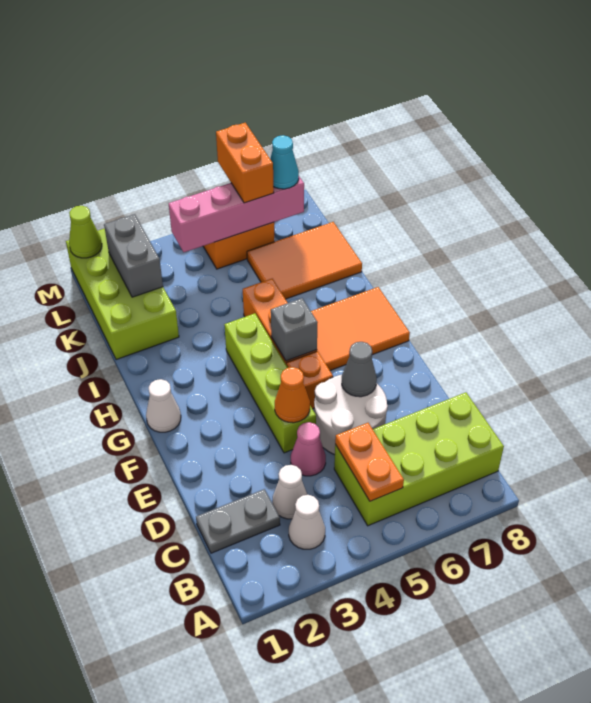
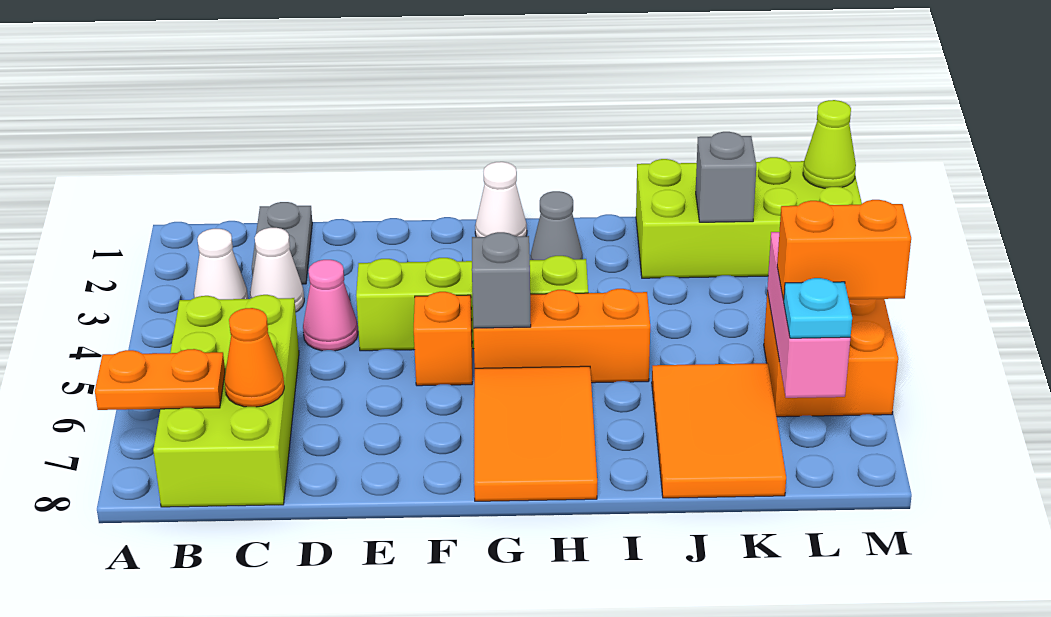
orange plate B5:C5 level 2 -> orange plate A7:B7 level 2
white round brick D5:E6 level 1 -> none
orange cone E4 level 2 -> orange cone C7 level 2
grey cone E6 level 2 -> grey cone H2 level 1
grey brick K2:L2 level 2 -> grey brick K2 level 2
pink brick L4:L7 level 2 -> pink brick L5:L7 level 2
cyan cone L7 level 3 -> cyan plate L7 level 3

